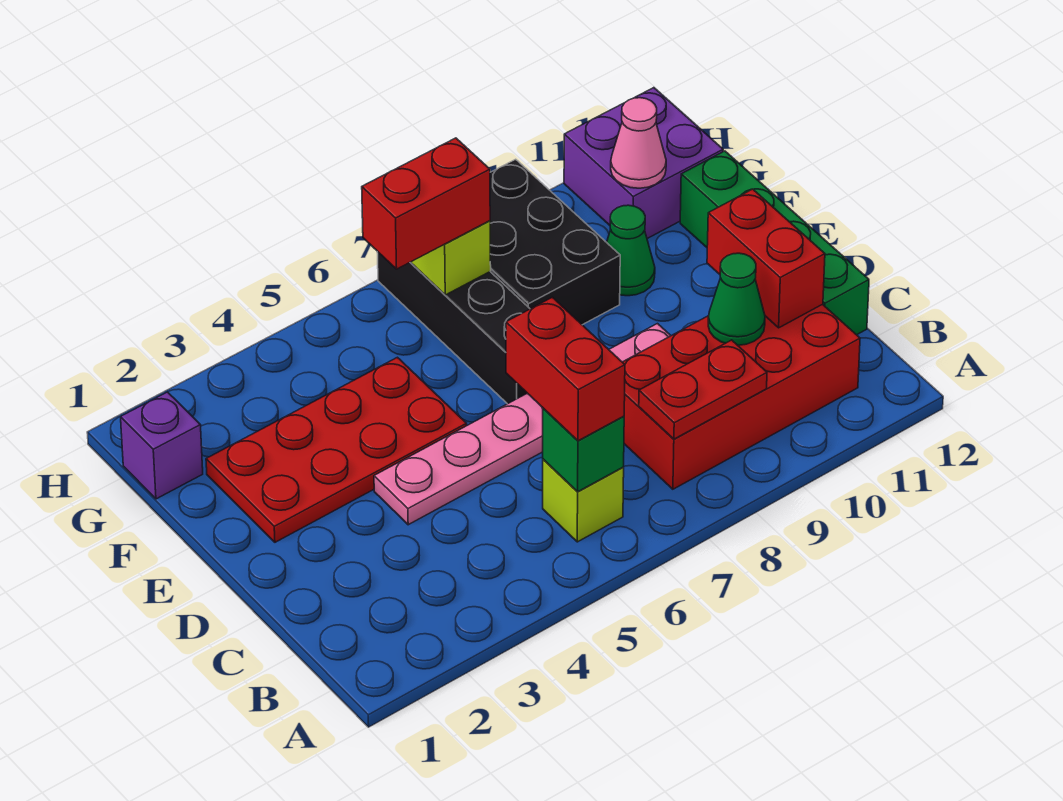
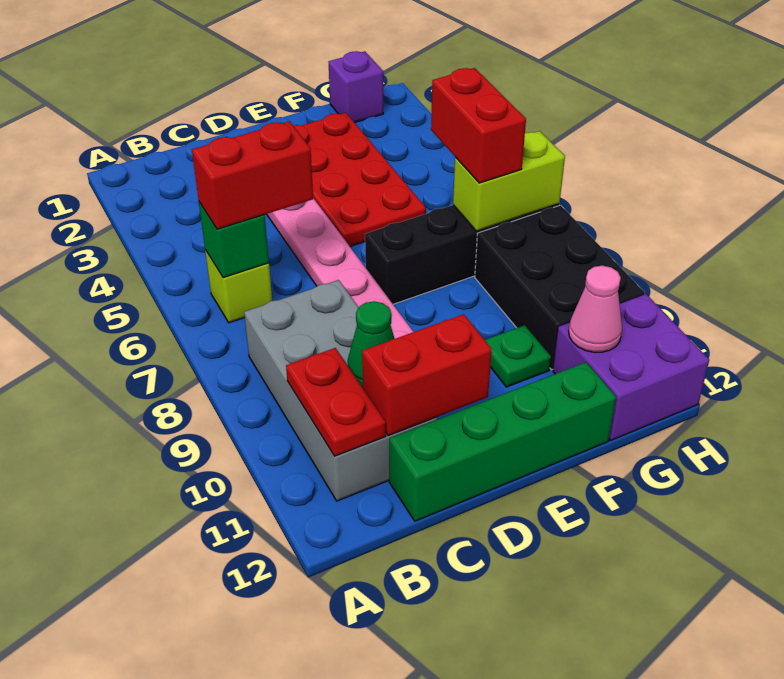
red brick B8:C11 level 1 -> grey brick B8:C11 level 1
red plate B8:B9 level 2 -> red plate B10:B11 level 2
black brick F8:H9 level 1 -> black brick G8:H10 level 1
green cone F10 level 1 -> green plate F10 level 1

